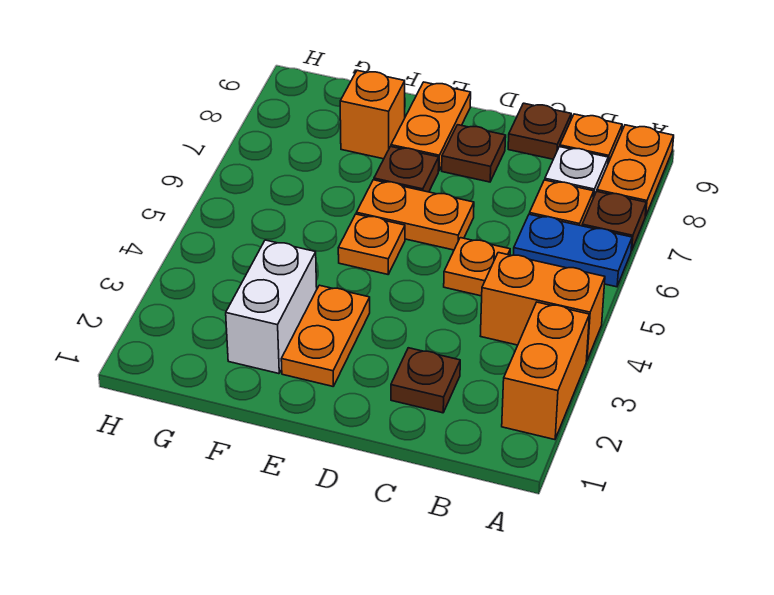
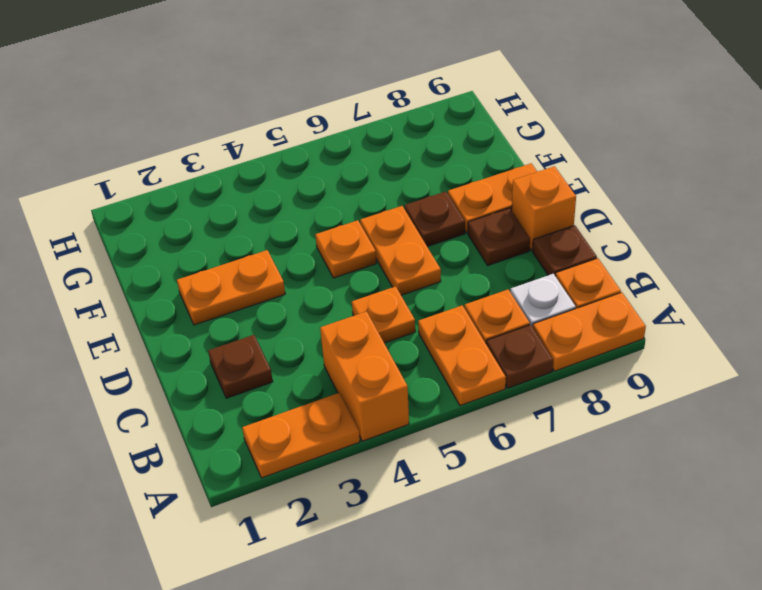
orange brick A2:A3 level 1 -> orange plate A2:A3 level 1
blue plate A6:B6 level 1 -> orange plate A6:B6 level 1
white brick F2:F3 level 1 -> none
orange brick F8 level 1 -> orange brick D9 level 1

